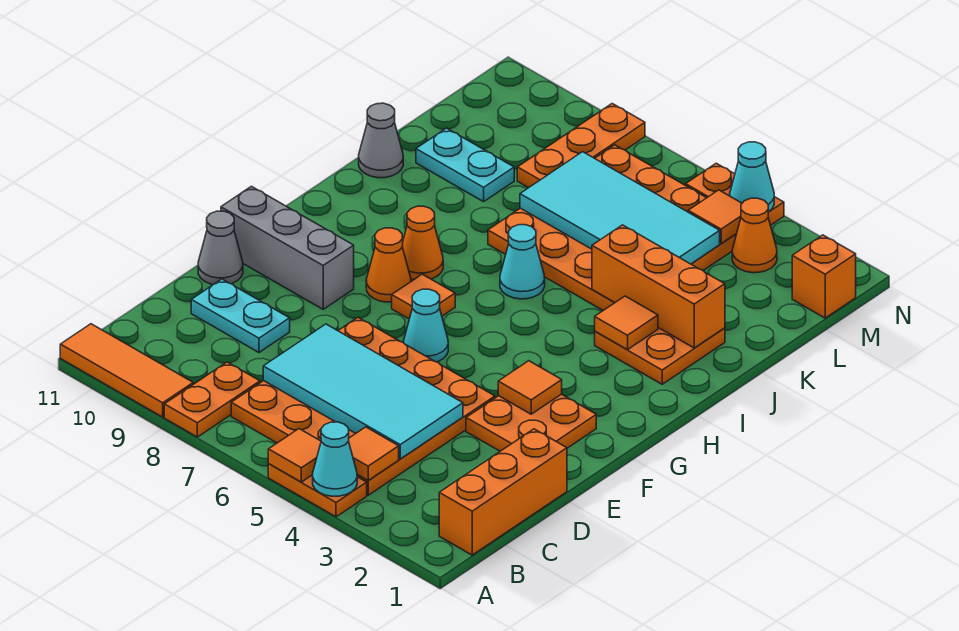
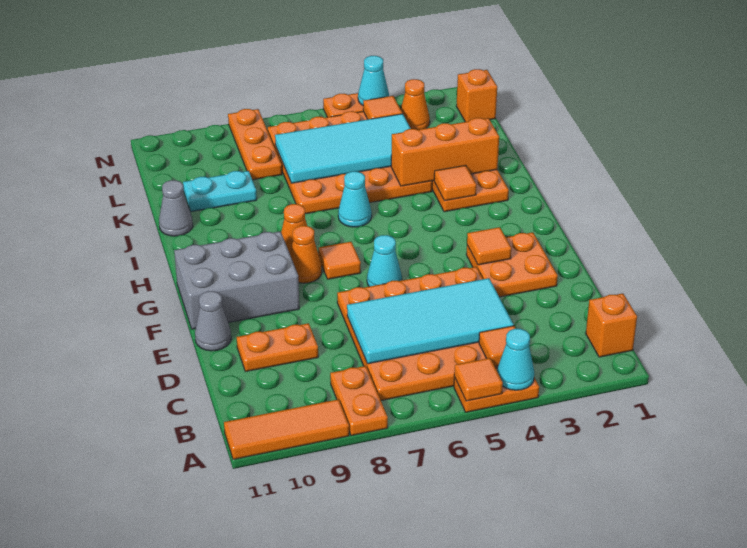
orange brick B1:D1 level 1 -> orange brick B1 level 1
cyan plate D9:D10 level 1 -> orange plate D9:D10 level 1
grey brick F9:F11 level 1 -> grey brick F9:G11 level 1

